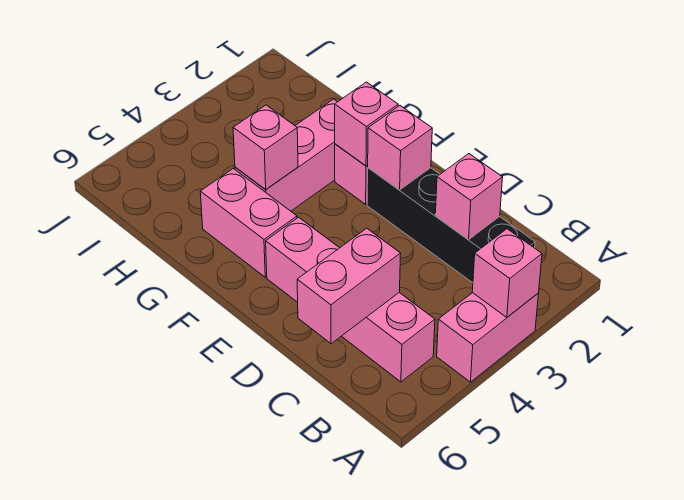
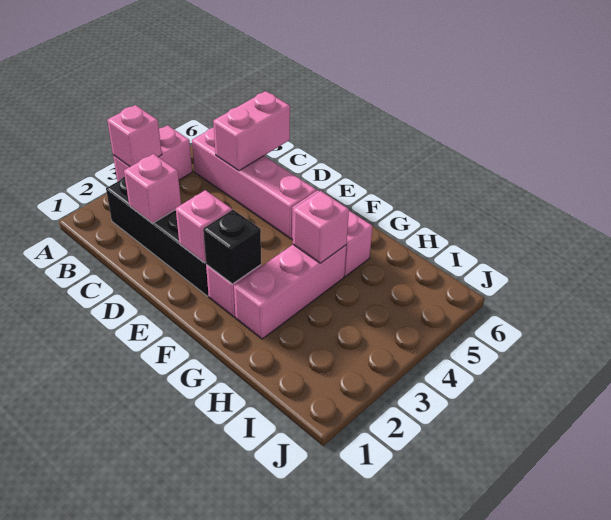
pink brick F2 level 2 -> black brick F2 level 2

